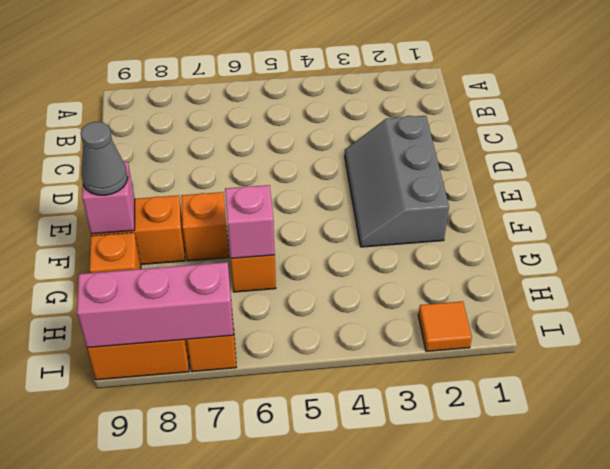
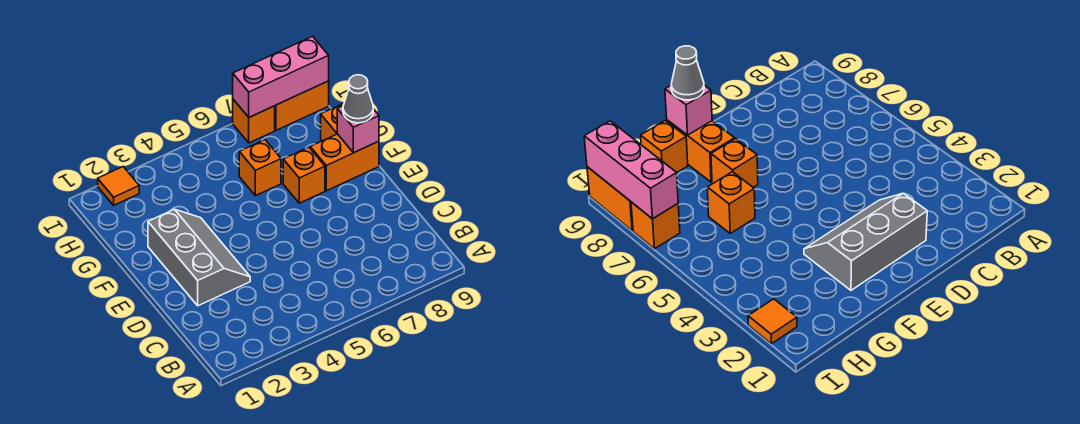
pink brick G6 level 2 -> none

